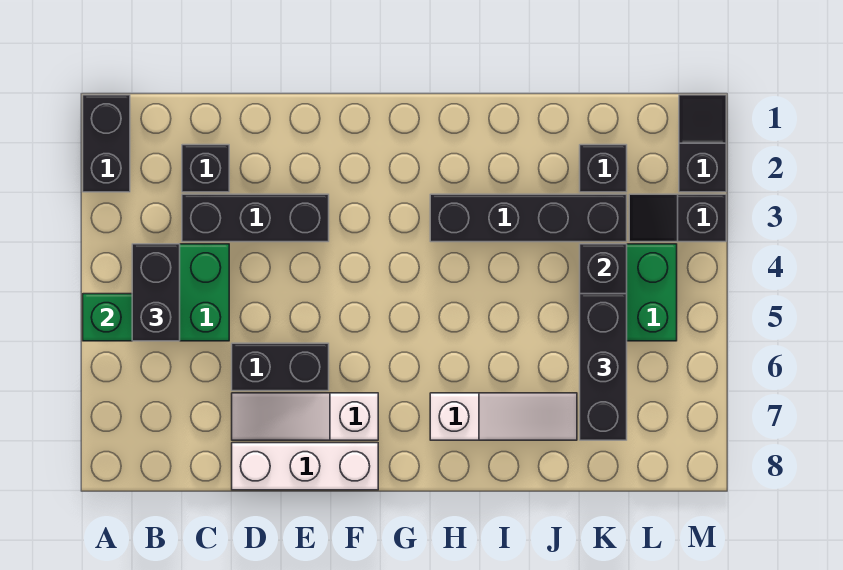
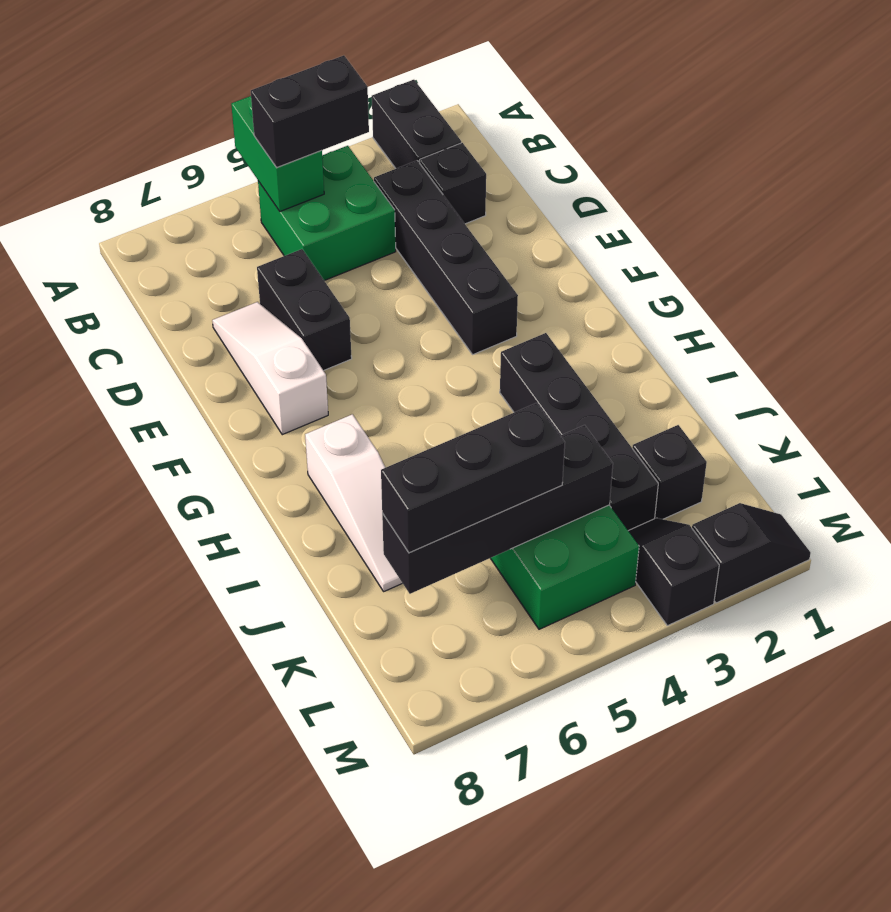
black brick A1:A2 level 1 -> black brick A2:B2 level 1
black brick C3:E3 level 1 -> black brick C3:F3 level 1
white brick D8:F8 level 1 -> none

